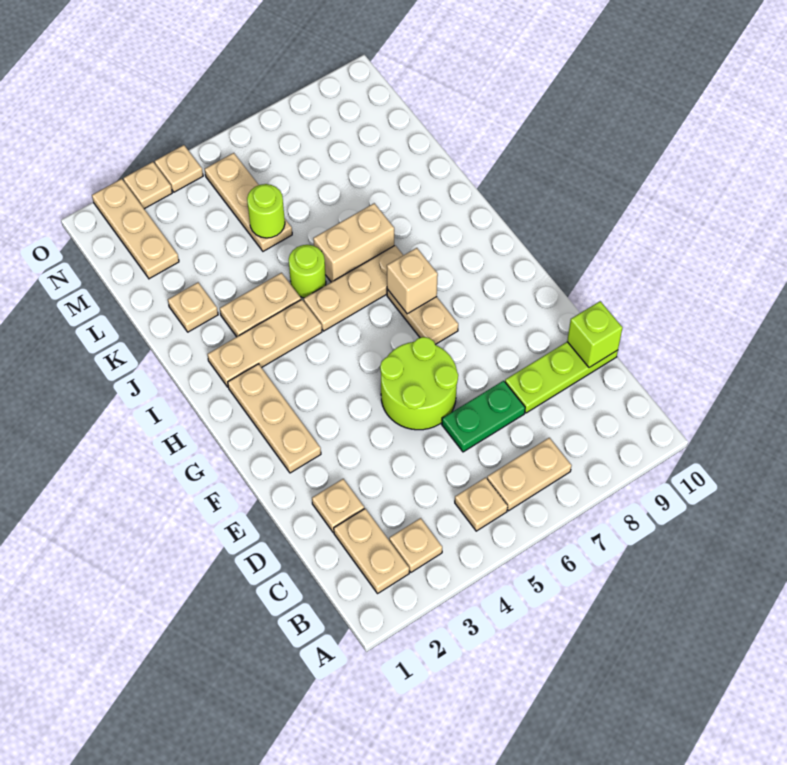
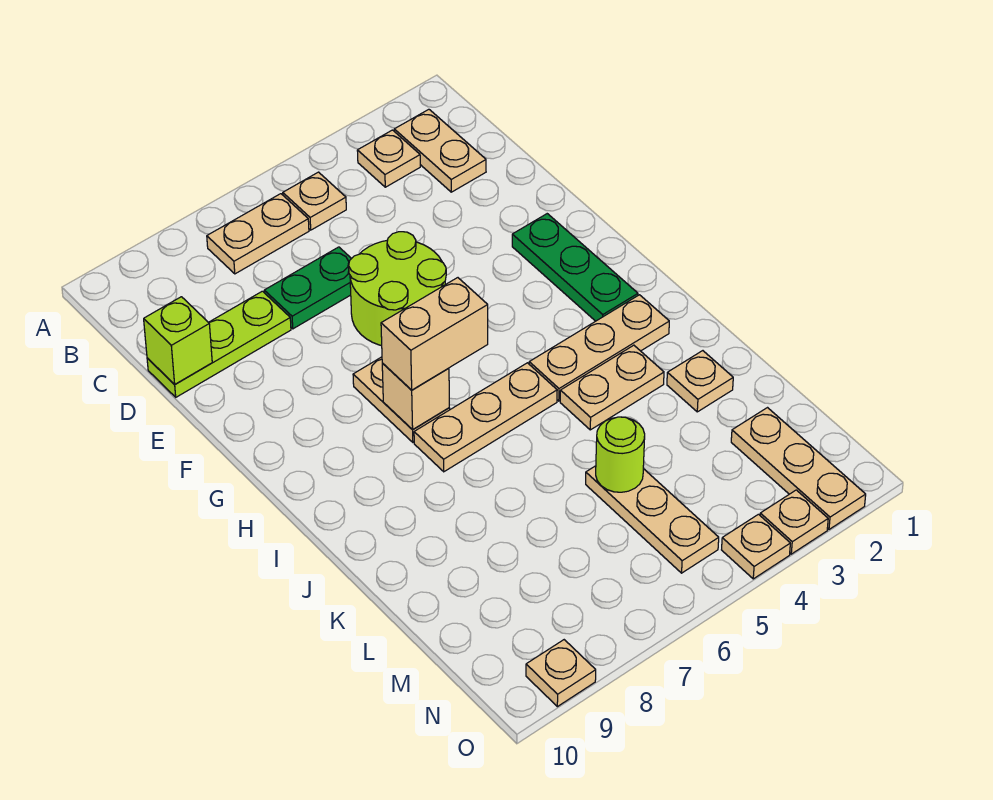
tan plate D2 level 1 -> tan plate O9 level 1
tan plate F2:H2 level 1 -> green plate F2:H2 level 1
lime round brick J5 level 1 -> none
tan brick J6:J7 level 1 -> tan brick H6:H7 level 3

